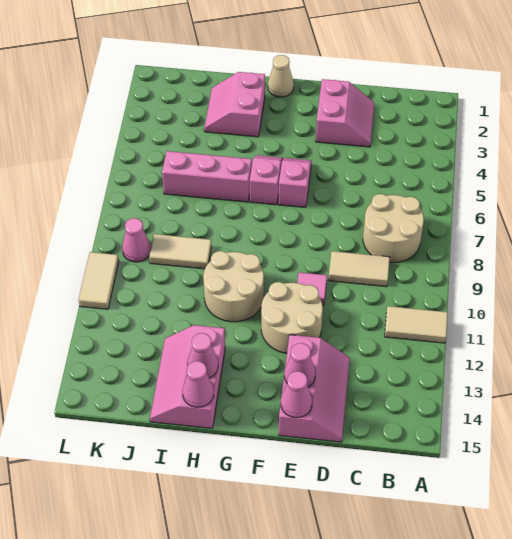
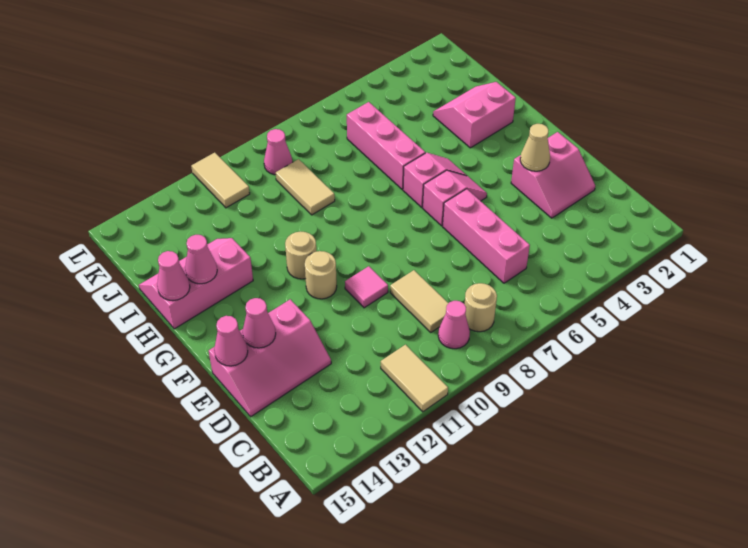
tan round brick B7:C8 level 1 -> tan round brick B8 level 1
none -> pink cone B9 level 1
none -> pink brick C6:E6 level 1
tan round brick E11:F12 level 1 -> tan round brick F11 level 1
tan cone G1 level 1 -> tan cone E3 level 2
tan round brick G10:H11 level 1 -> tan round brick G11 level 1
tan tile L10:L11 level 1 -> tan tile K11:L11 level 1

